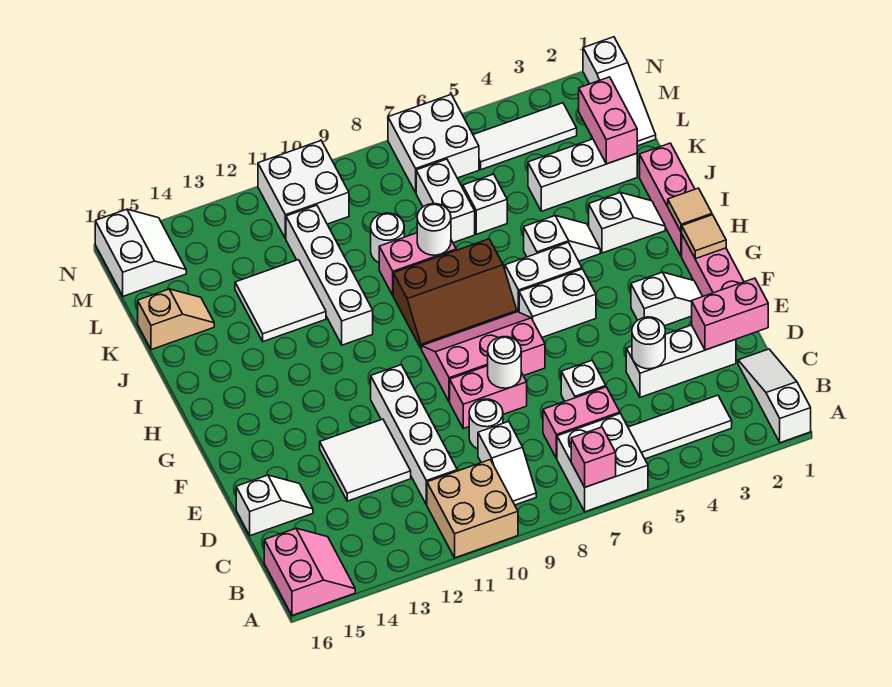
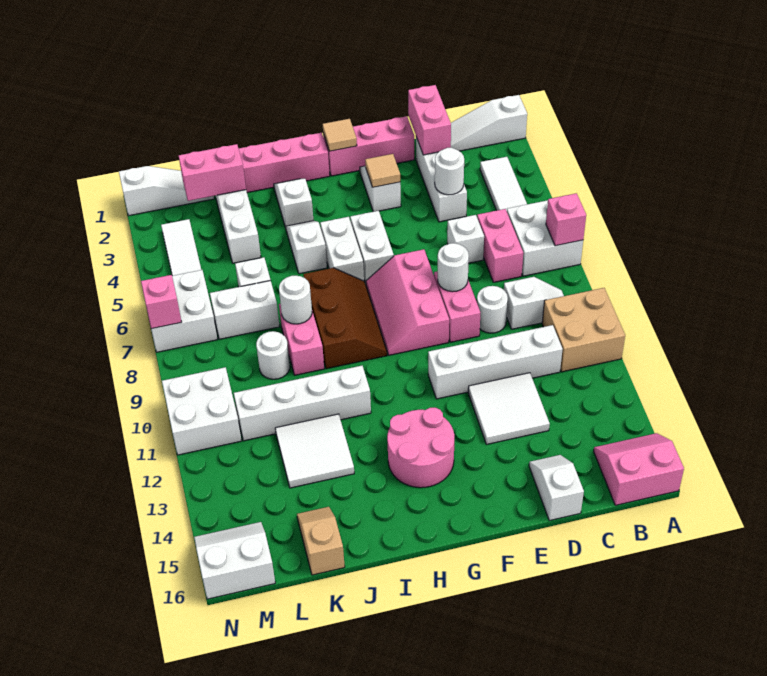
none -> pink round brick G13:H14 level 1
tan tile H1 level 2 -> tan tile F3 level 2
none -> pink brick N7 level 2

